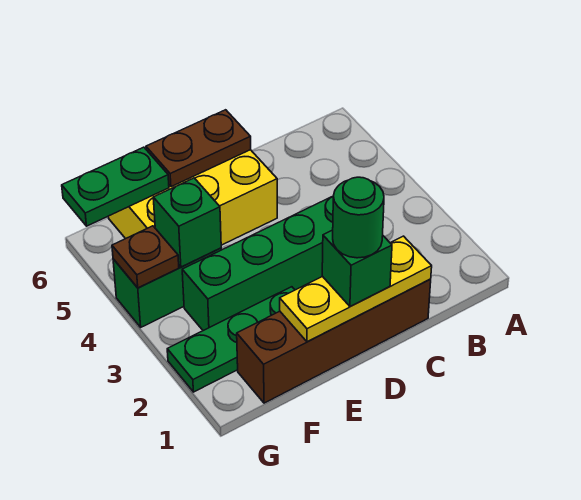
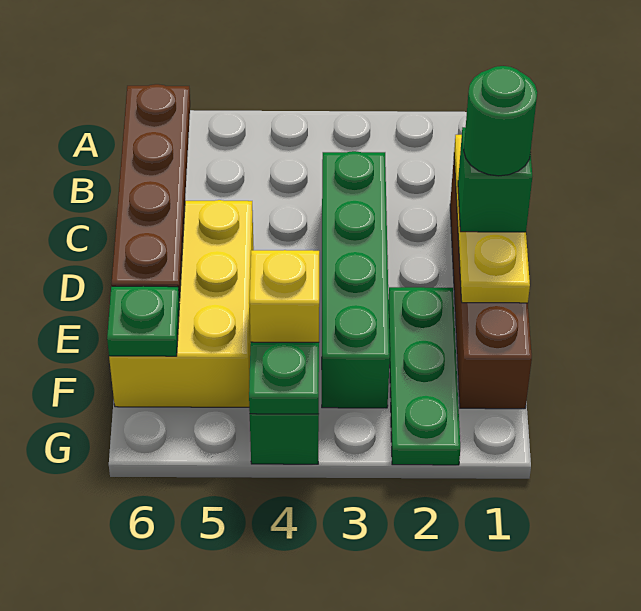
brown plate D6:E6 level 2 -> brown plate B6:E6 level 2
green brick F4 level 2 -> yellow brick F4 level 2
green plate F6:G6 level 2 -> green plate F6 level 2
brown plate G4 level 2 -> green plate G4 level 2

